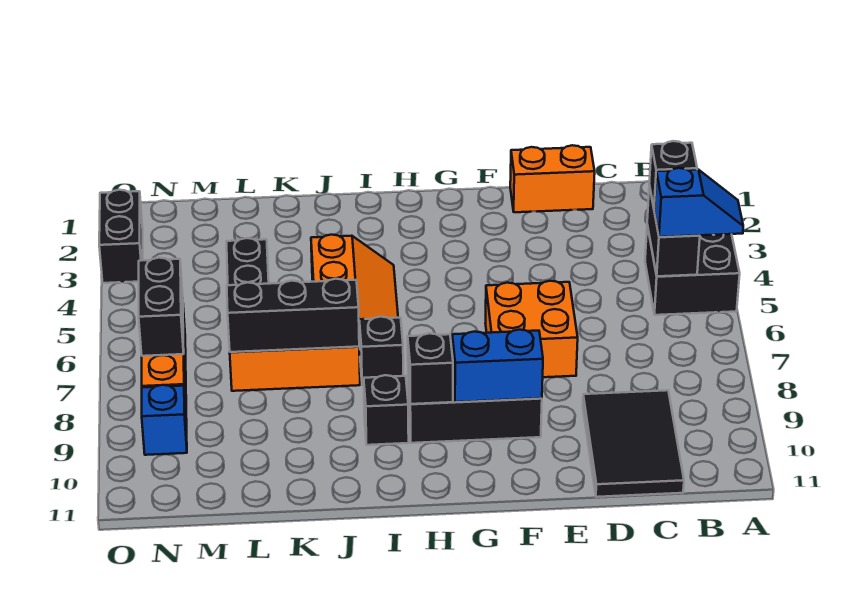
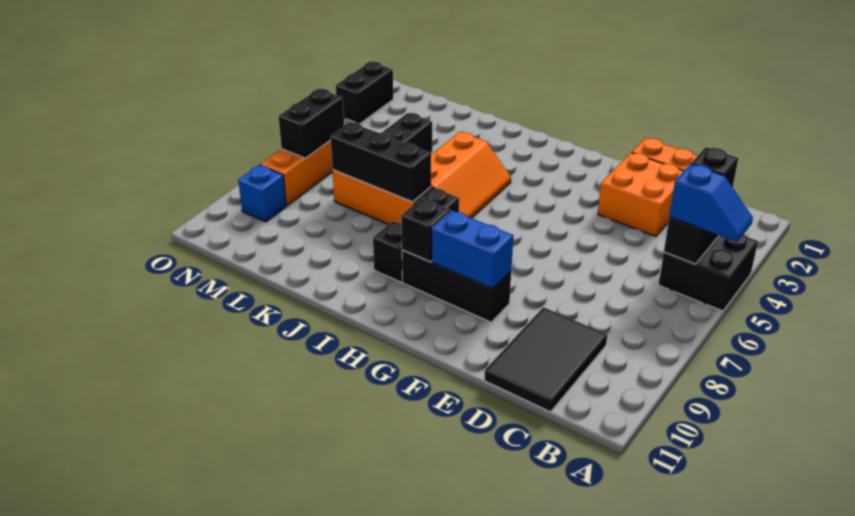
orange brick E6:F7 level 1 -> orange brick D2:E3 level 1

